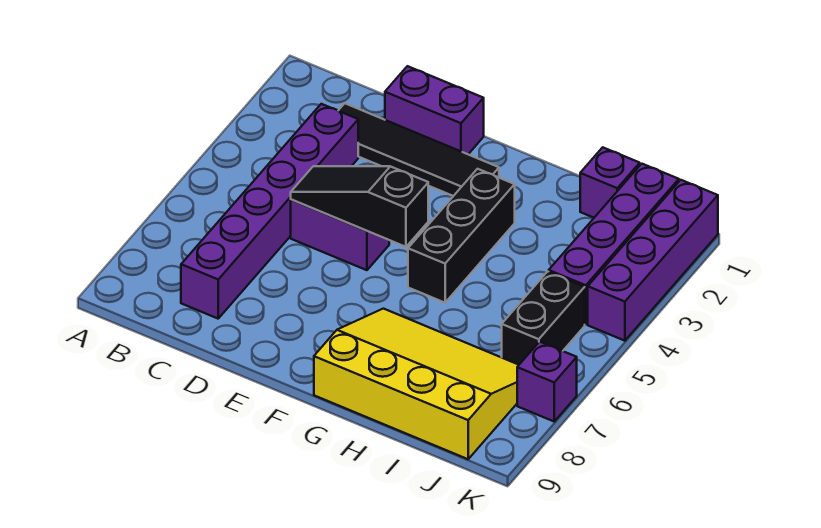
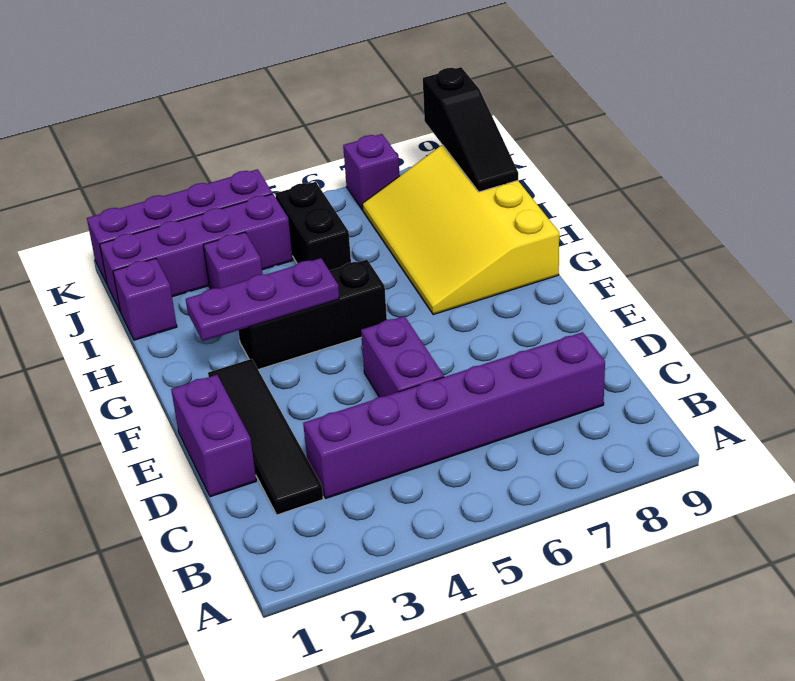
black slope D5:F5 level 2 top F -> black slope I9:K9 level 2 top K
none -> purple plate G2:G4 level 2
none -> purple brick I3 level 1
black brick J5:J6 level 1 -> black brick I5:J5 level 1

